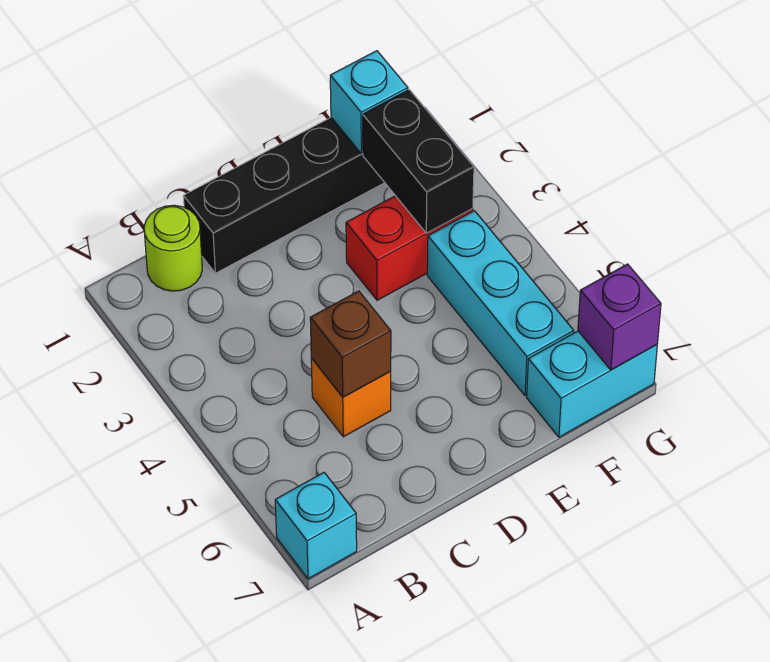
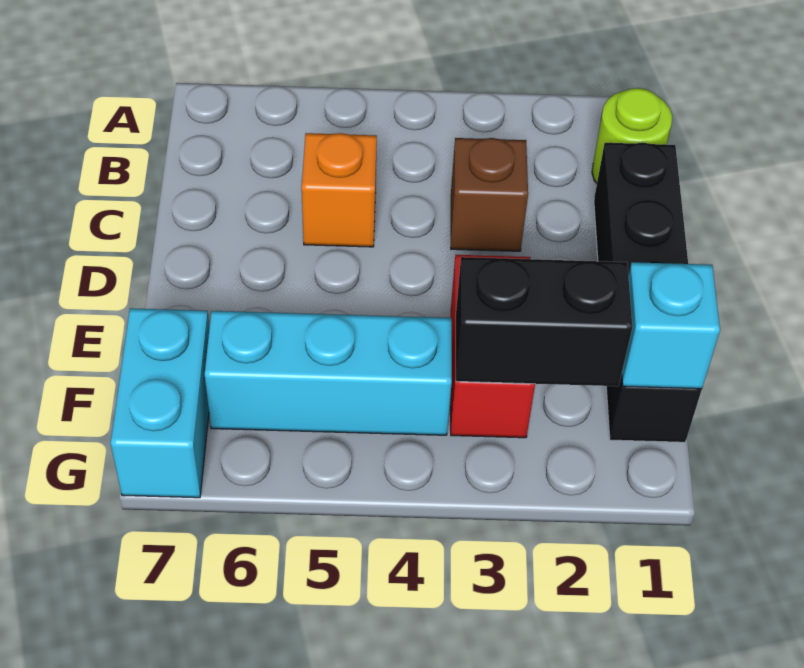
cyan brick A7 level 1 -> none
brown brick C5 level 2 -> brown brick C3 level 1
purple brick G7 level 2 -> none

